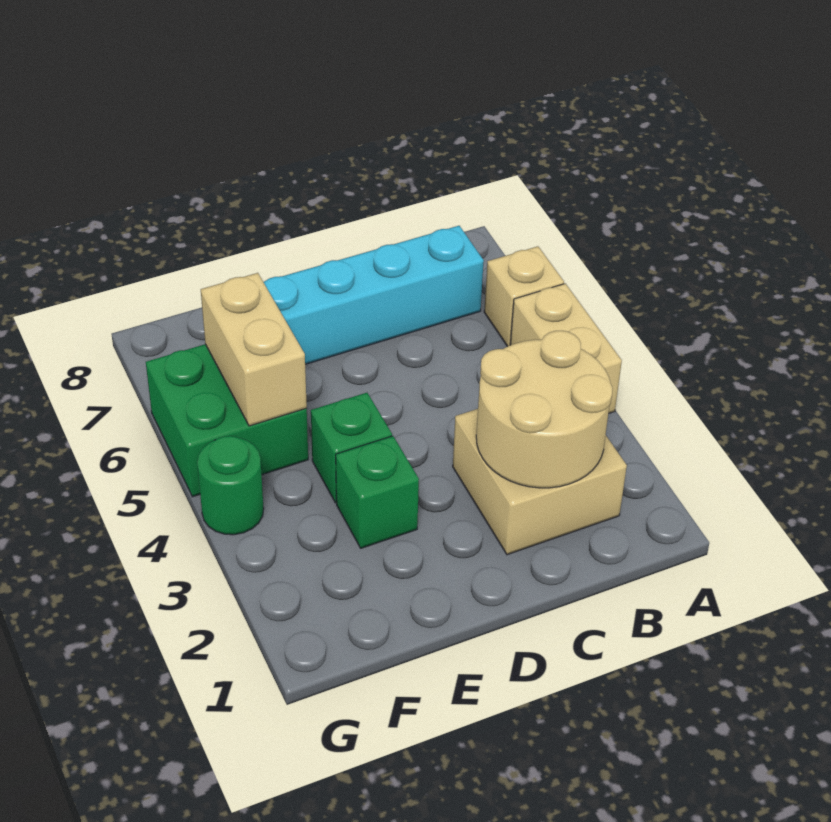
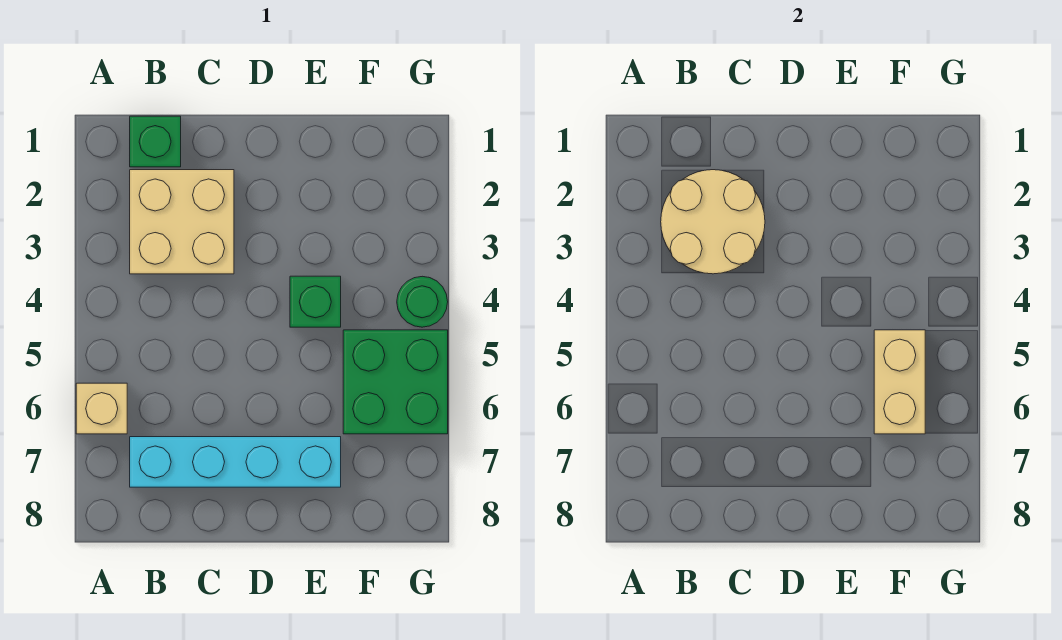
tan brick A4:A5 level 1 -> none
green brick E3 level 1 -> green brick B1 level 1

